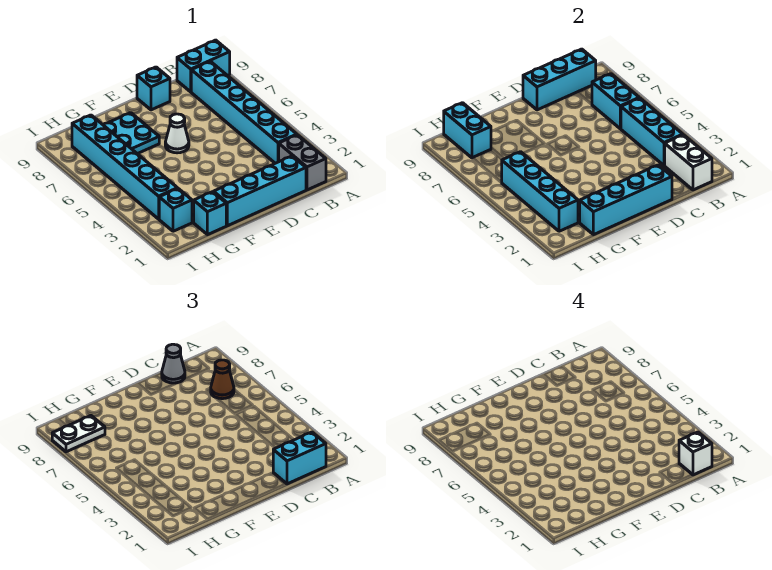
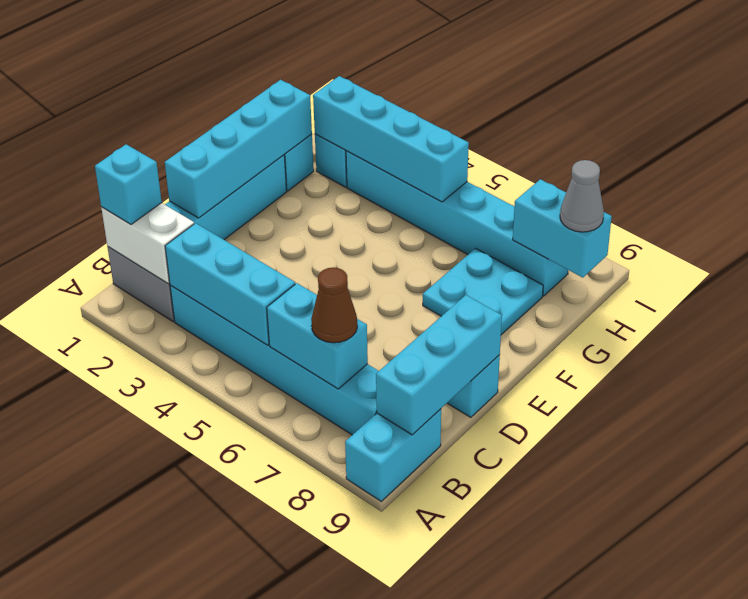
cyan brick B1:C1 level 3 -> cyan brick B1 level 3
white brick B1 level 4 -> none
grey cone C9 level 3 -> grey cone H9 level 3
white cone E6 level 1 -> none
white plate H8:I8 level 3 -> none

